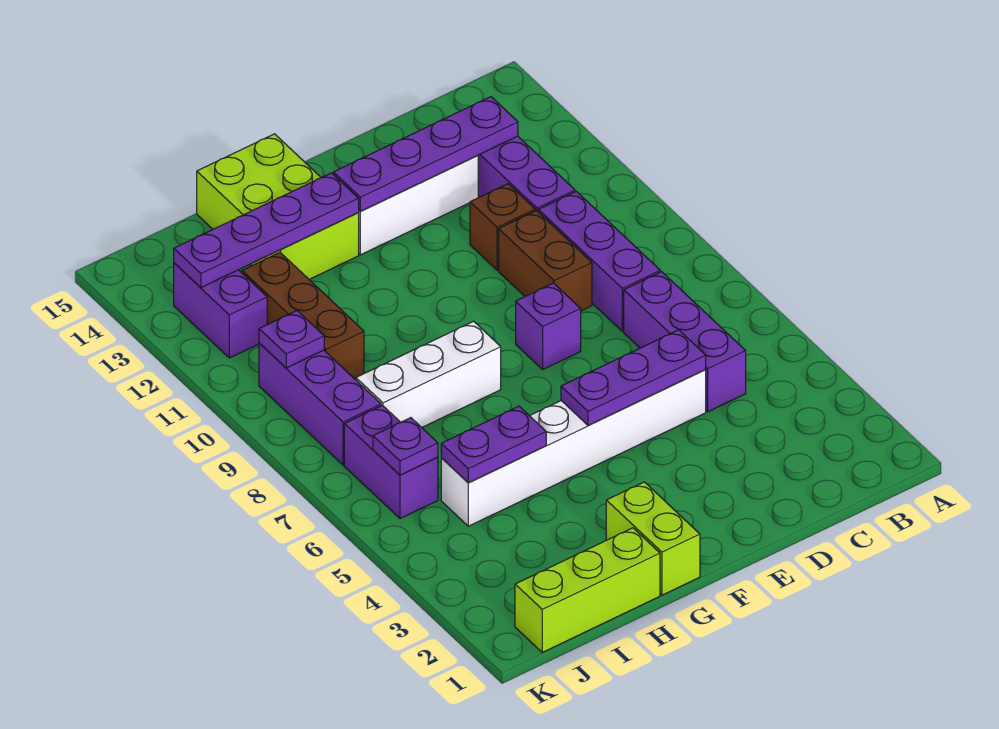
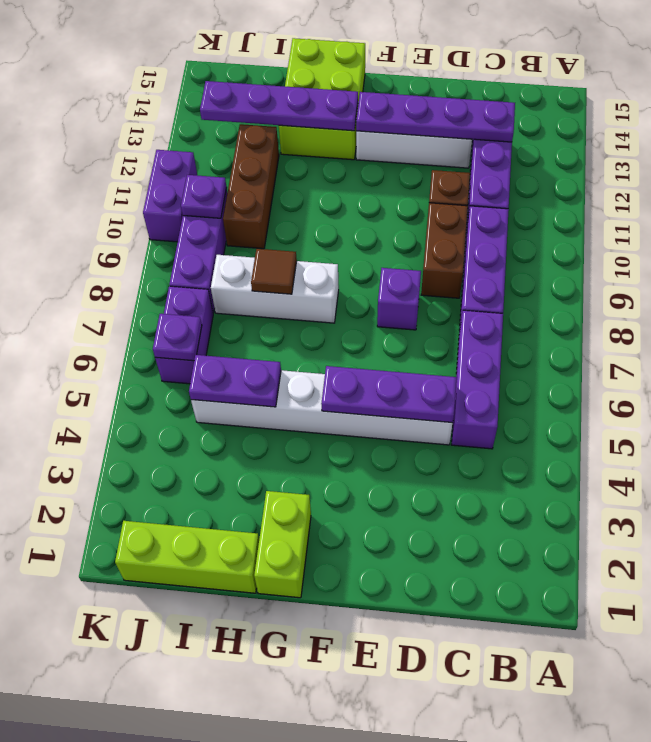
none -> brown tile H8 level 2
purple brick J12:J13 level 1 -> purple brick K10:K11 level 1

